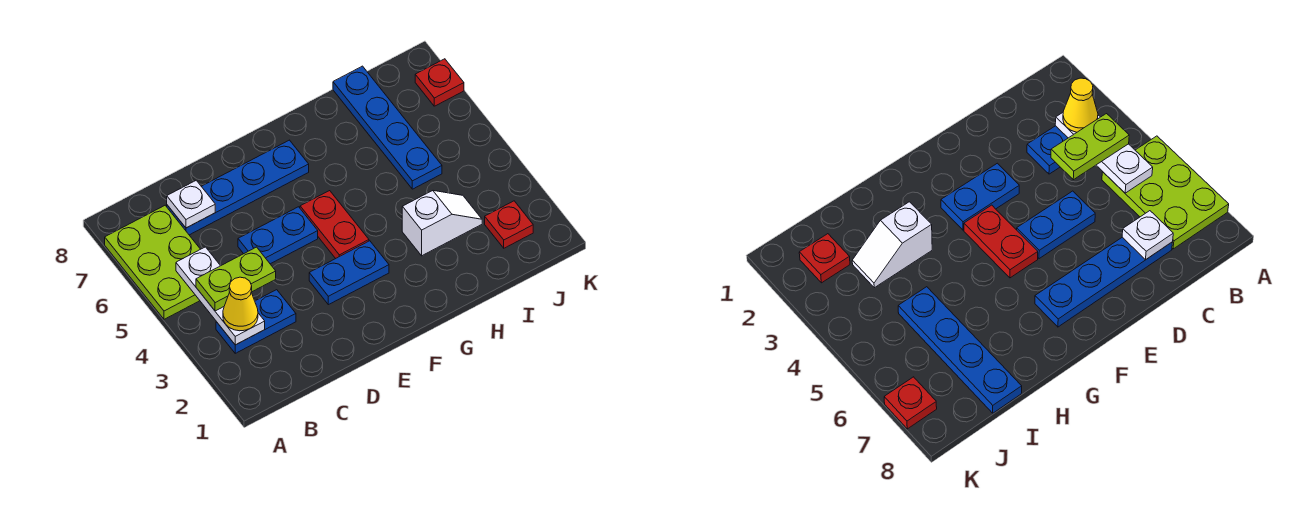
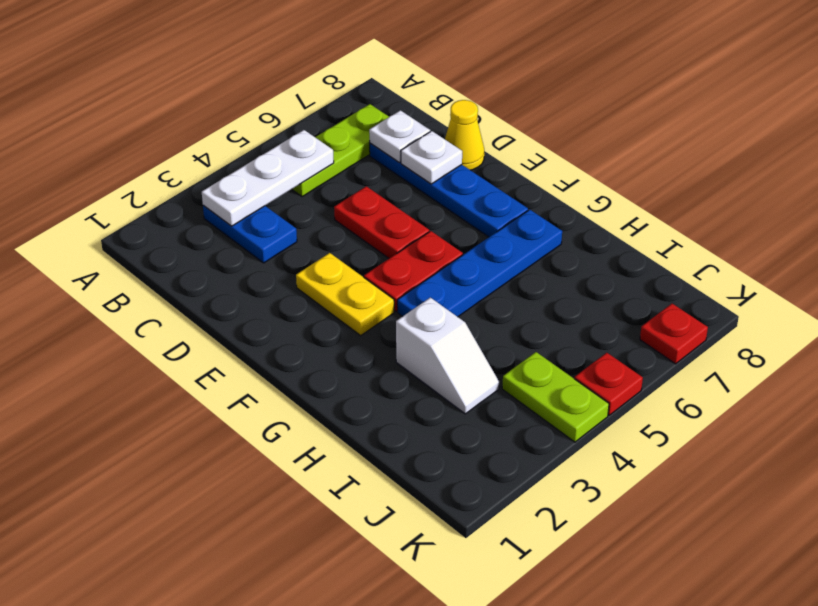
lime plate A5:B7 level 1 -> lime plate B5:B7 level 1
yellow cone B3 level 3 -> yellow cone D8 level 1
lime plate B4:C4 level 3 -> lime plate J4:K4 level 1
blue plate D5:E5 level 1 -> red plate D5:E5 level 1
none -> white plate D7 level 2
blue plate E3:F3 level 1 -> yellow plate E3:F3 level 1
blue plate I5:I8 level 1 -> blue plate G4:G7 level 1
red plate J2 level 1 -> red plate K5 level 1

